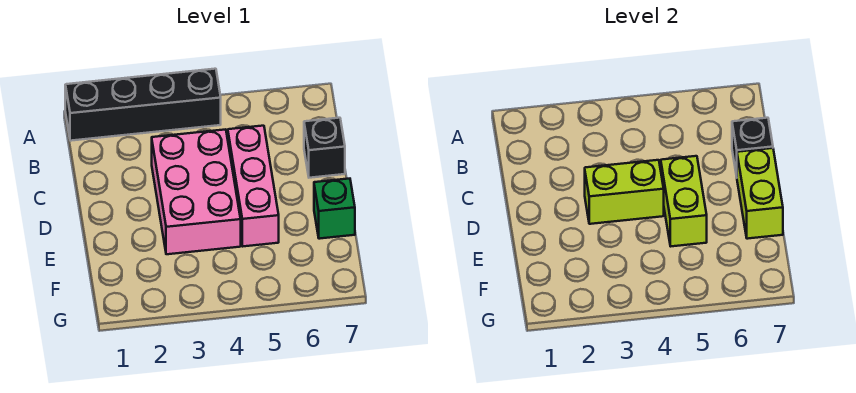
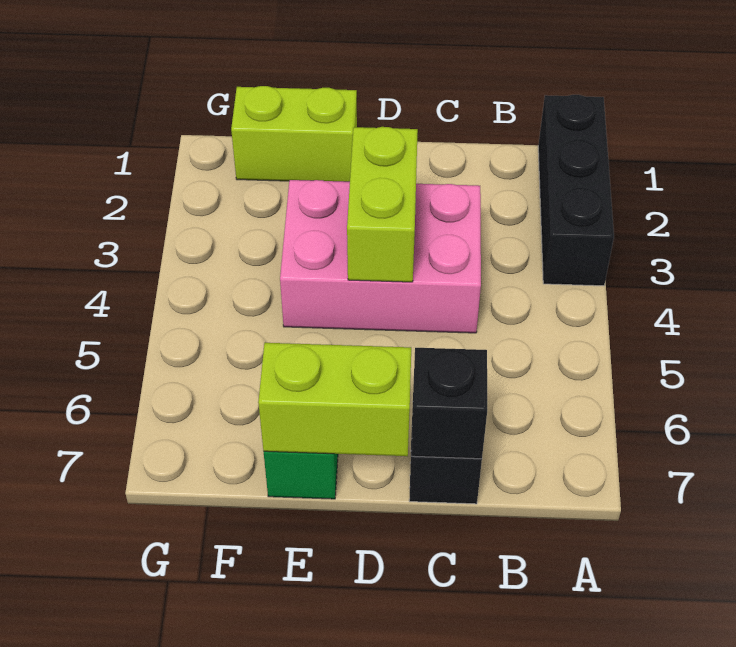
black brick A1:A4 level 1 -> black brick A1:A3 level 1
pink brick C5:E5 level 1 -> none
lime brick D5:E5 level 2 -> lime brick E1:F1 level 1

